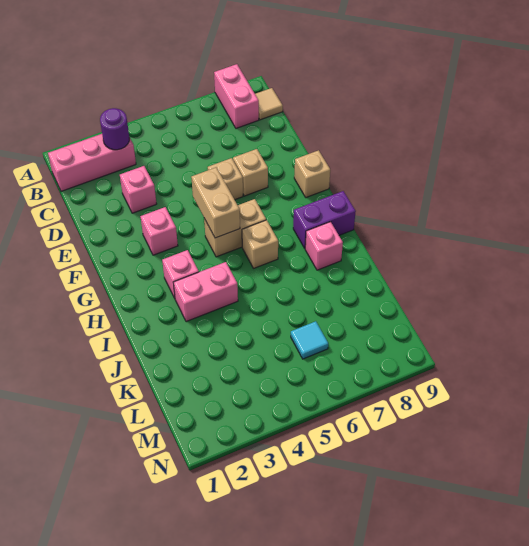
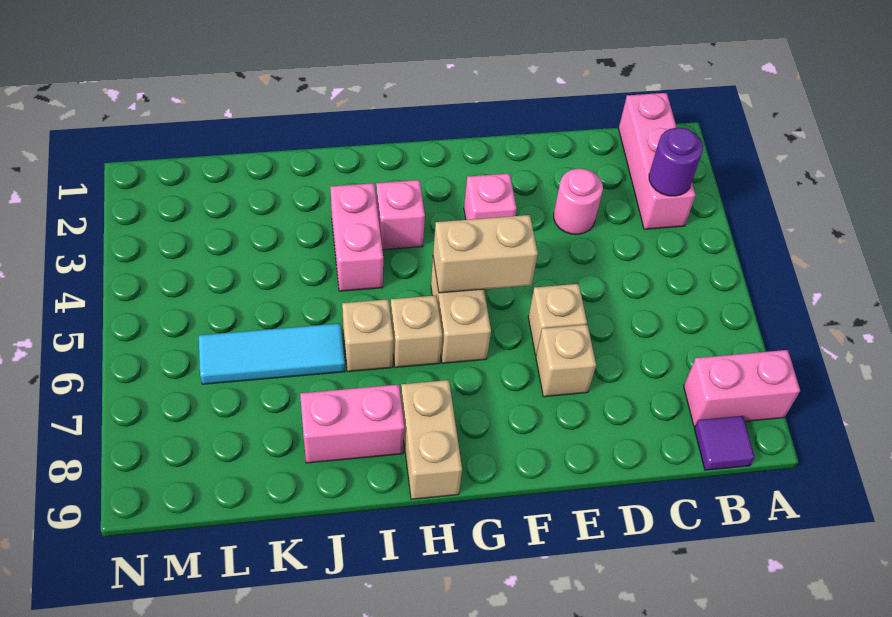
tan tile B9 level 1 -> purple tile B9 level 1
pink brick D3 level 1 -> pink round brick D3 level 1
tan brick F9 level 1 -> tan brick I6 level 1
purple brick H8:H9 level 1 -> tan brick H8:H9 level 1
pink brick I8 level 1 -> pink brick I8:J8 level 1
cyan tile L6 level 1 -> cyan tile J6:L6 level 1

